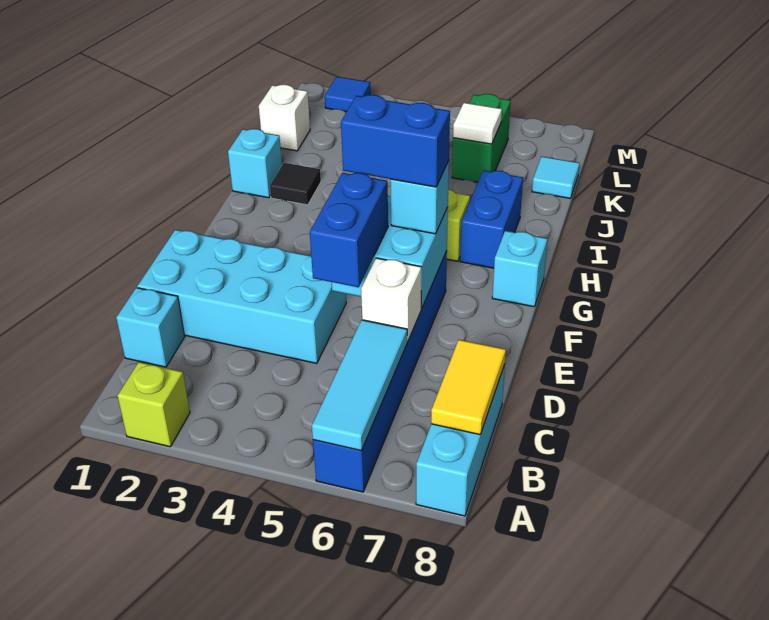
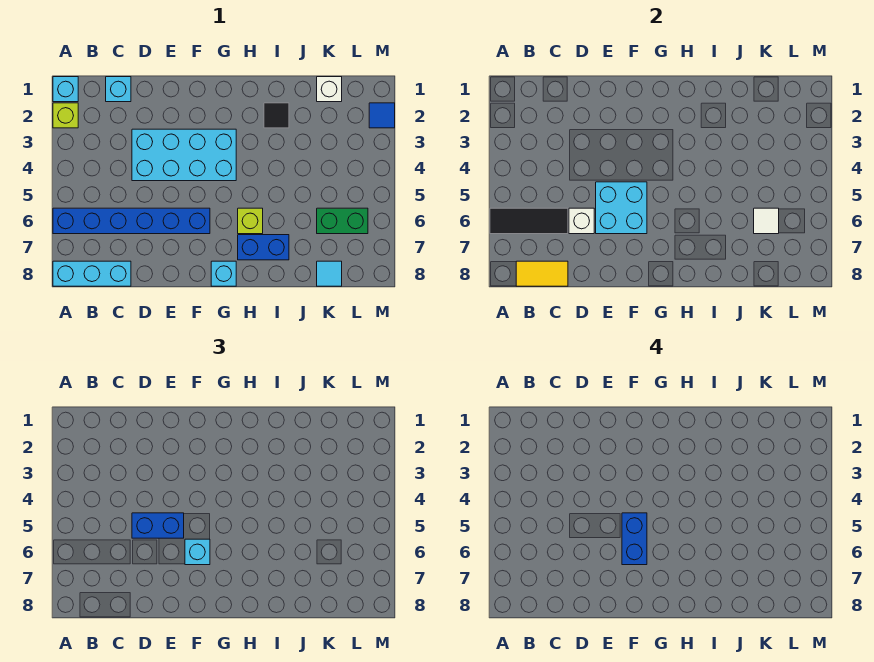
cyan tile A6:C6 level 2 -> black tile A6:C6 level 2
cyan brick D1:E4 level 1 -> cyan brick D3:G4 level 1
cyan brick I1 level 1 -> cyan brick A1 level 1

